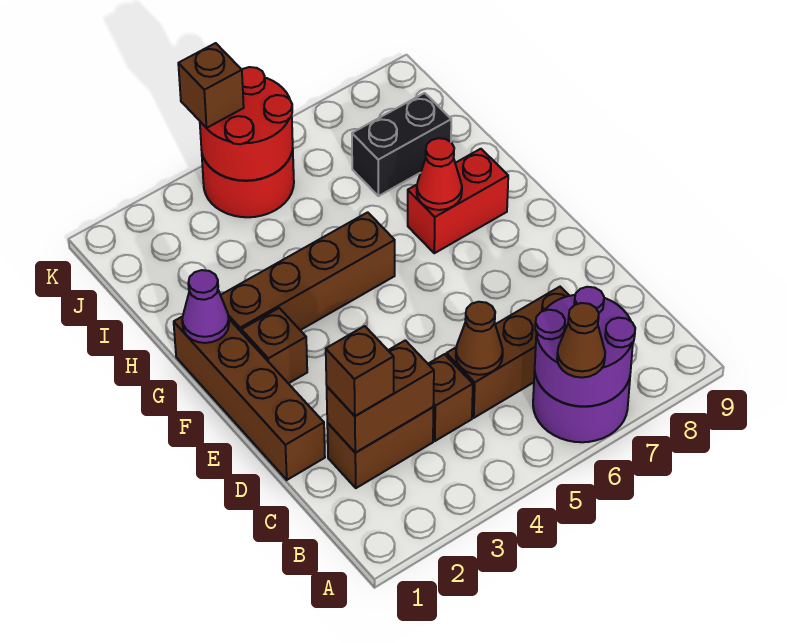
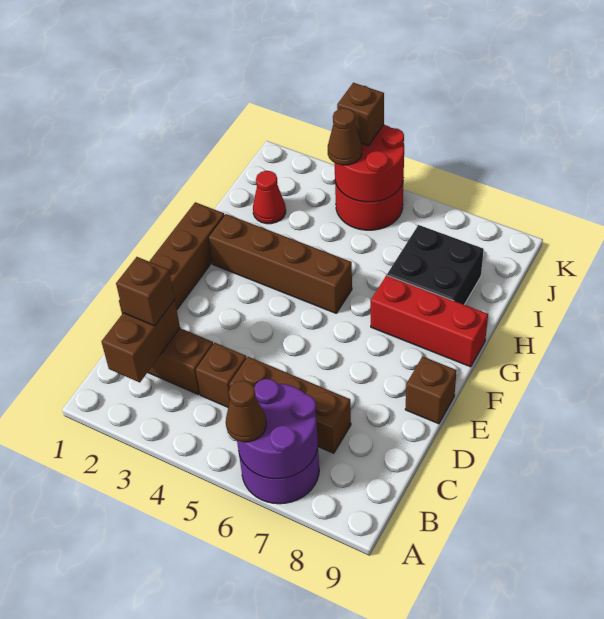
brown brick C2:C3 level 2 -> brown brick B2:C2 level 2
brown cone C5 level 2 -> brown cone J4 level 3
brown brick F2 level 1 -> brown brick E9 level 1
purple cone G1 level 2 -> none
red brick G7:G8 level 1 -> red brick G7:G9 level 1
red cone G7 level 2 -> red cone I2 level 1
black brick I7:I8 level 1 -> black brick H7:I8 level 1

